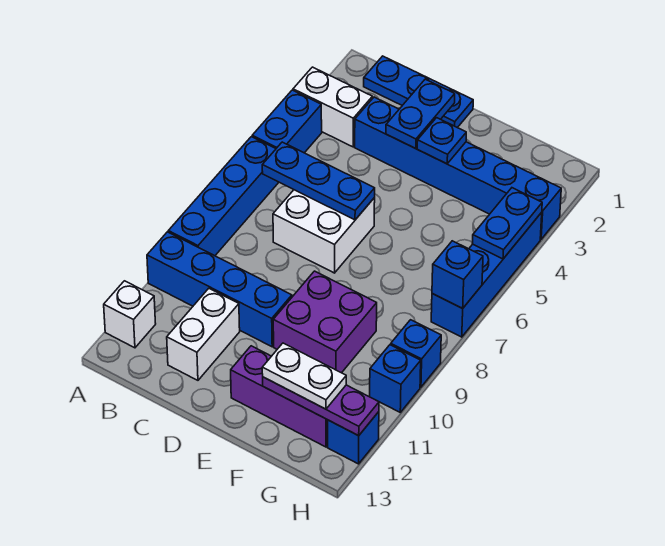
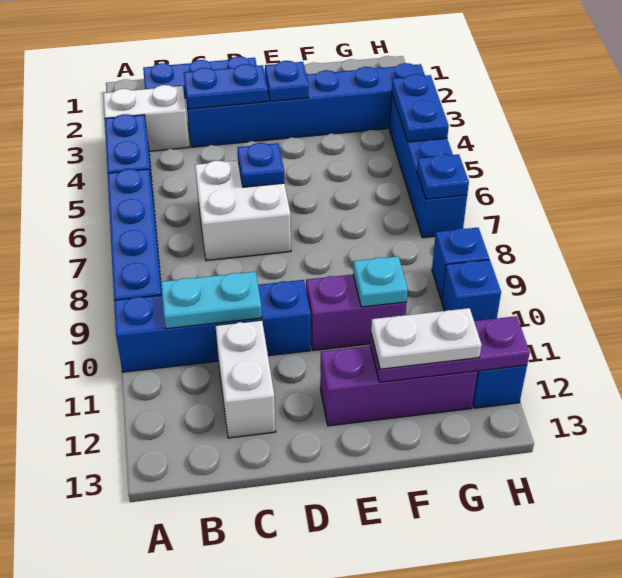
white brick A12 level 1 -> none
blue plate B6:D6 level 2 -> blue plate D6 level 2
none -> cyan plate B10:C10 level 2
blue plate D2:D3 level 2 -> blue plate C3:D3 level 2
purple brick E9:F10 level 1 -> purple brick E10:F10 level 1
none -> cyan plate F10 level 2
blue brick H7 level 2 -> blue plate H7 level 2

